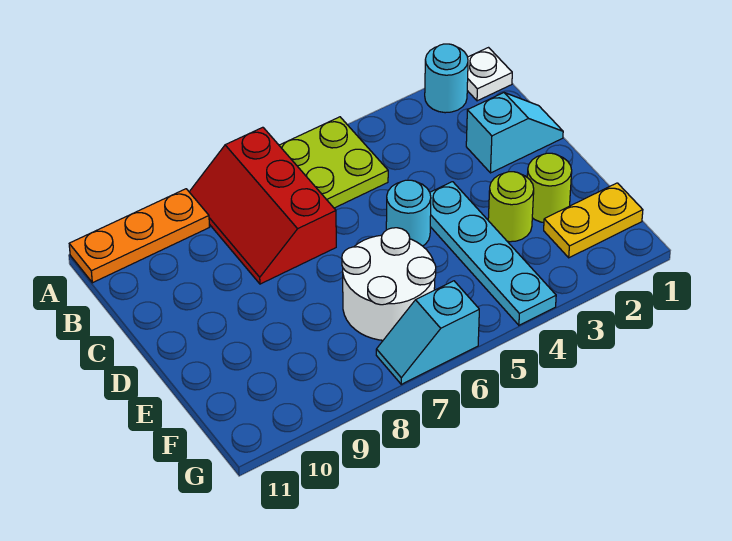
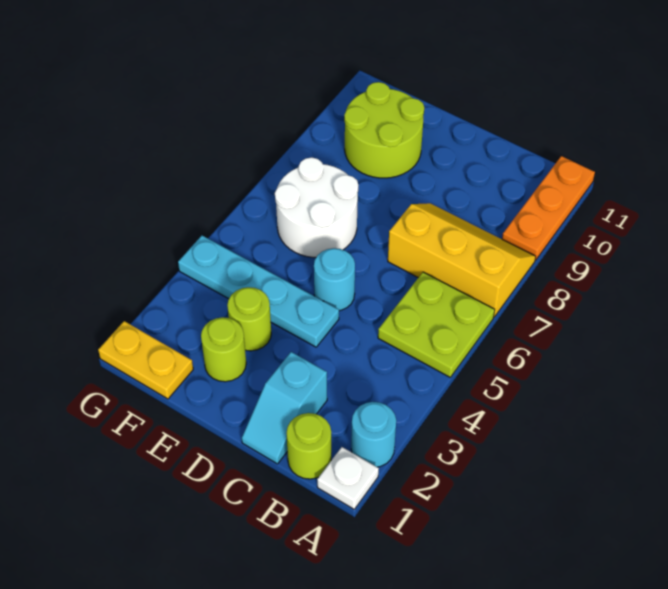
red slope A7:C8 level 1 top 7 -> yellow slope A7:C8 level 1 top 7
none -> lime round brick B1 level 1
none -> lime round brick E9:F10 level 1
yellow plate F1:F2 level 1 -> yellow plate F1:G1 level 1
cyan slope G6:G7 level 1 top 6 -> none

